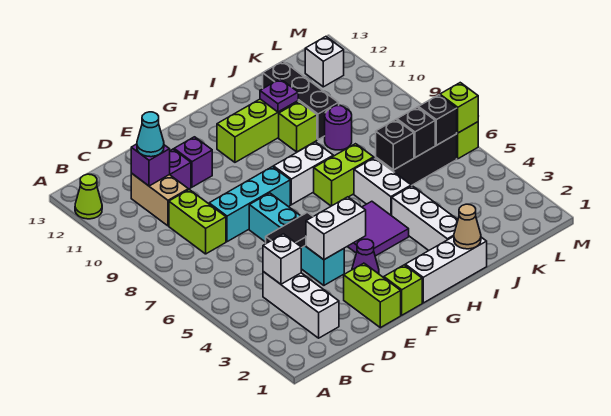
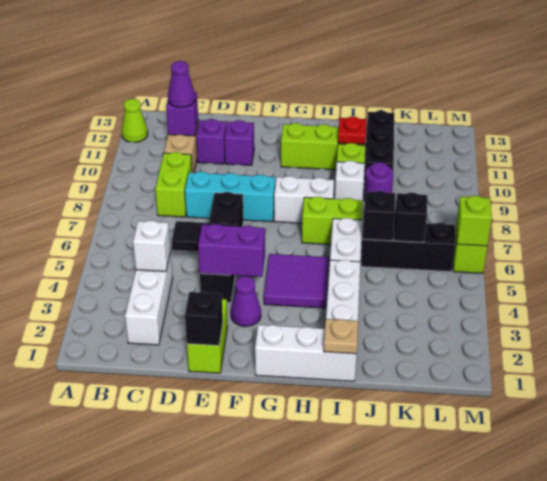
cyan cone C11 level 3 -> purple cone C11 level 3
cyan brick E4:E7 level 1 -> black brick E4:E7 level 1
white brick E4:F4 level 2 -> purple brick E4:F4 level 2
lime brick F1 level 1 -> none
tan cone I1 level 2 -> tan plate I1 level 2
purple plate I11 level 2 -> red plate I11 level 2
black brick L6 level 2 -> black brick E1 level 2
white brick L12 level 1 -> white brick I9 level 1

